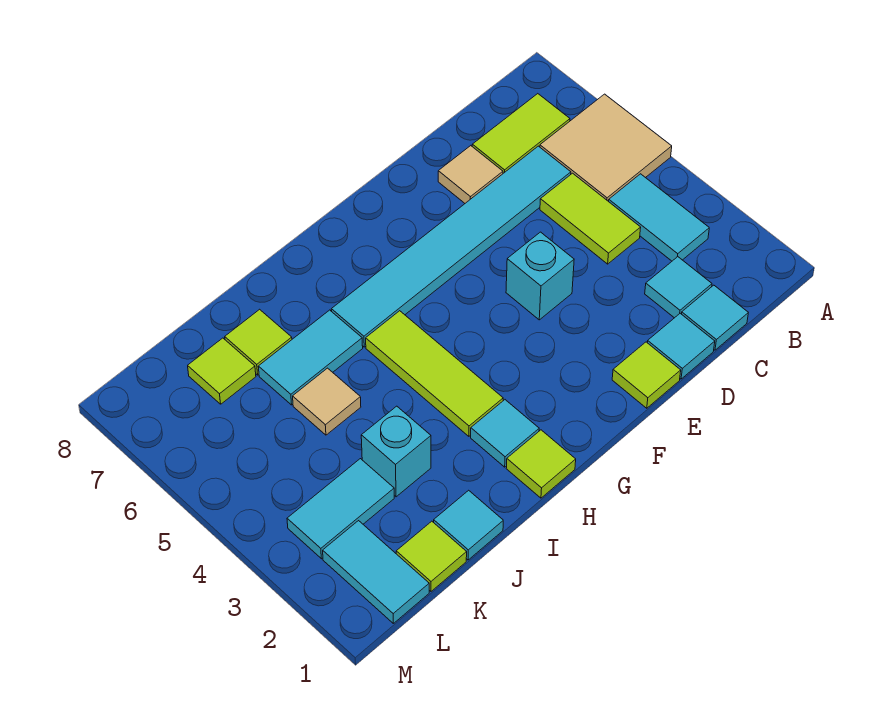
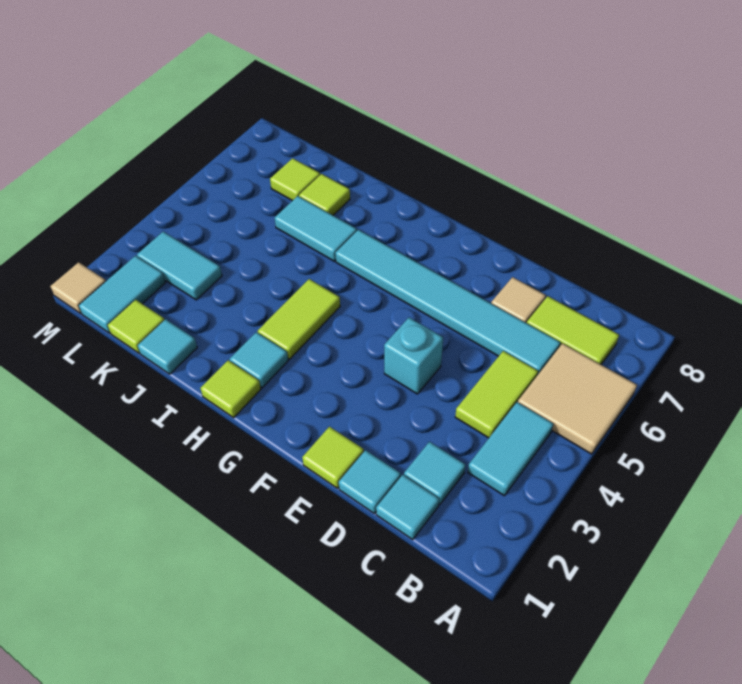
lime tile H3:H5 level 1 -> lime tile H3:H4 level 1
cyan brick J3 level 1 -> none
tan tile J5 level 1 -> tan tile M1 level 1

